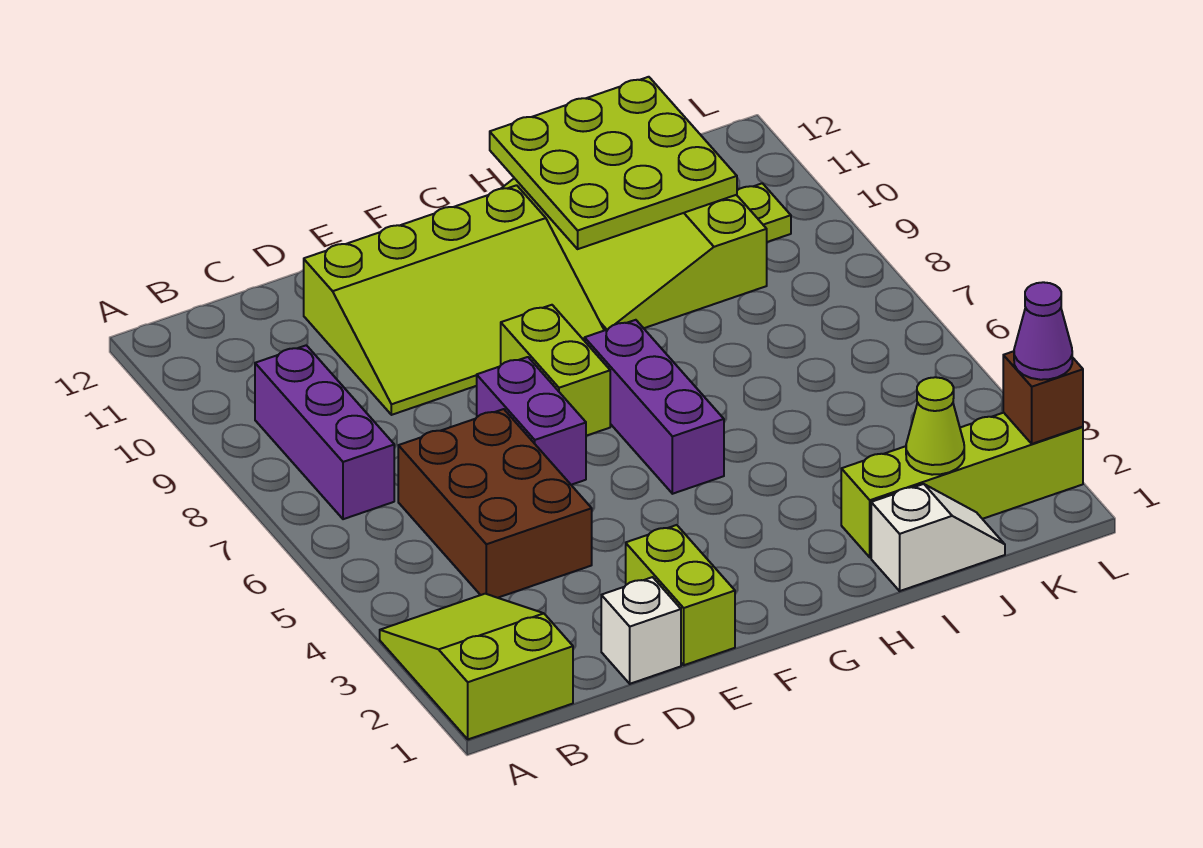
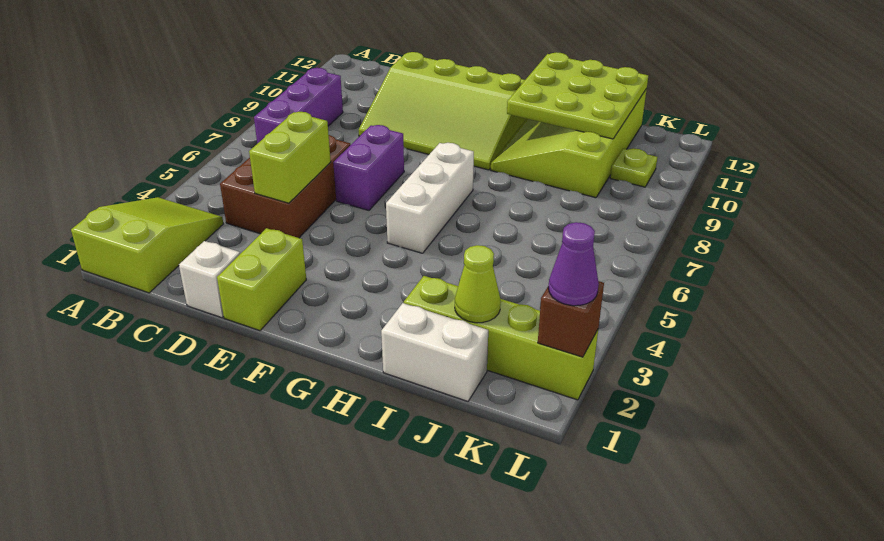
lime brick F7:F8 level 1 -> lime brick D4:D5 level 2
purple brick G5:G7 level 1 -> white brick G5:G7 level 1
white slope I1:J1 level 1 top I -> white brick I1:J1 level 1

